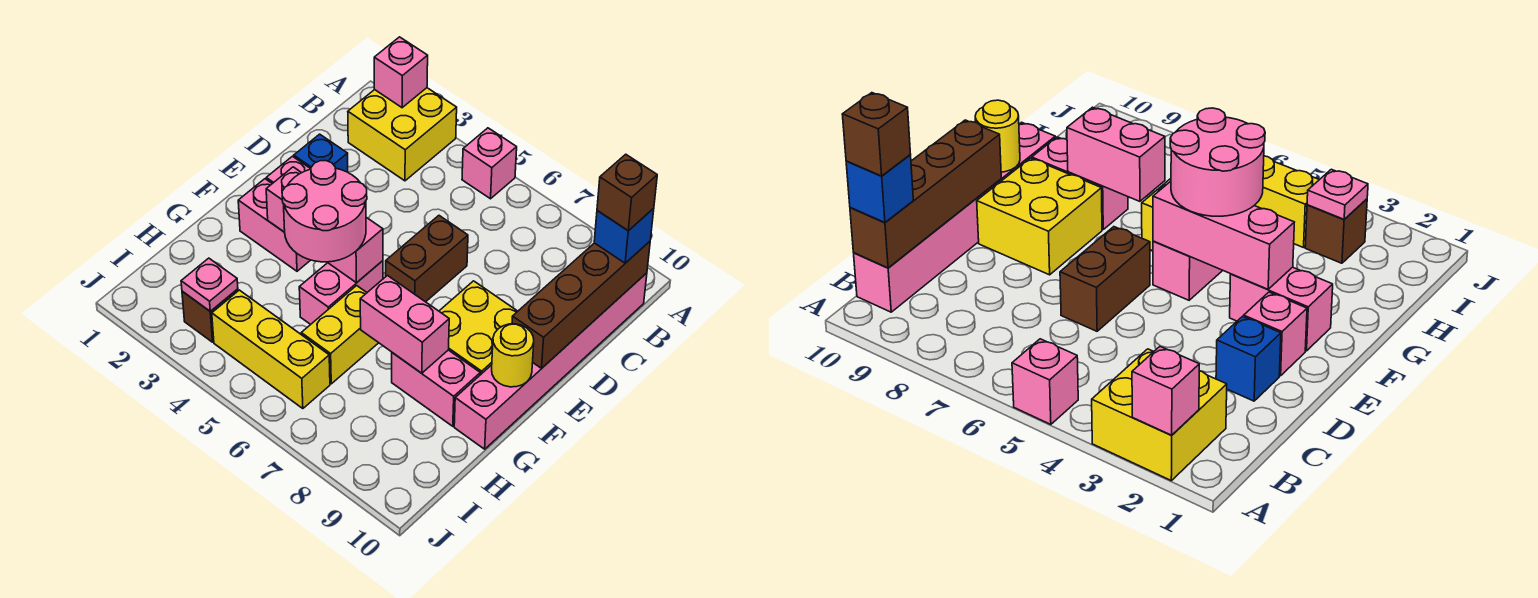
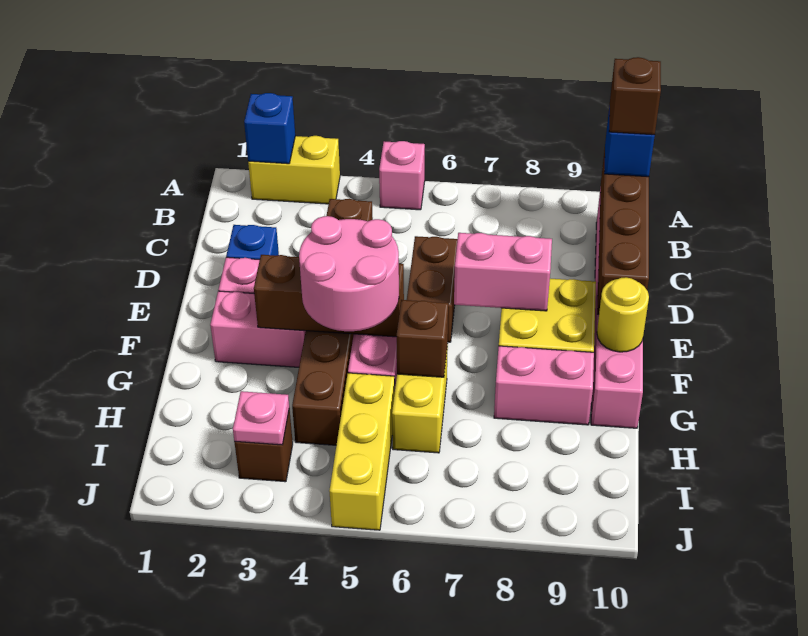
yellow brick A2:B3 level 1 -> yellow brick A2:A3 level 1
pink brick A2 level 2 -> blue brick A2 level 2
none -> brown brick C4:H4 level 1
pink brick F3:F5 level 2 -> brown brick F3:F5 level 2
none -> brown brick G6 level 2
pink brick G7:G8 level 2 -> pink brick E7:E8 level 2
yellow brick I4:I6 level 1 -> yellow brick H5:J5 level 1

